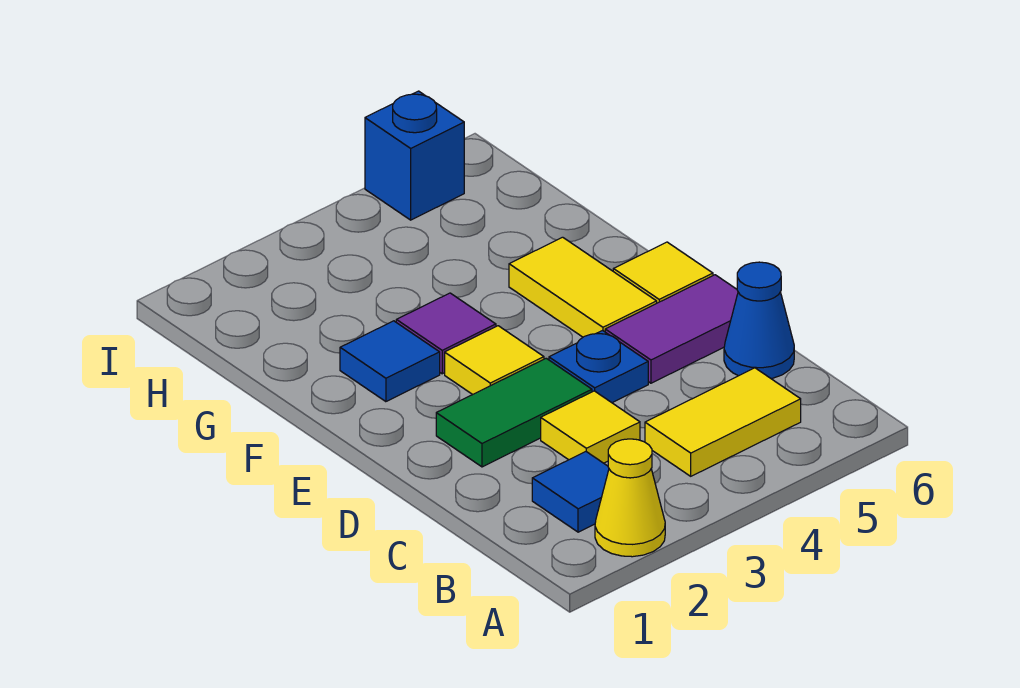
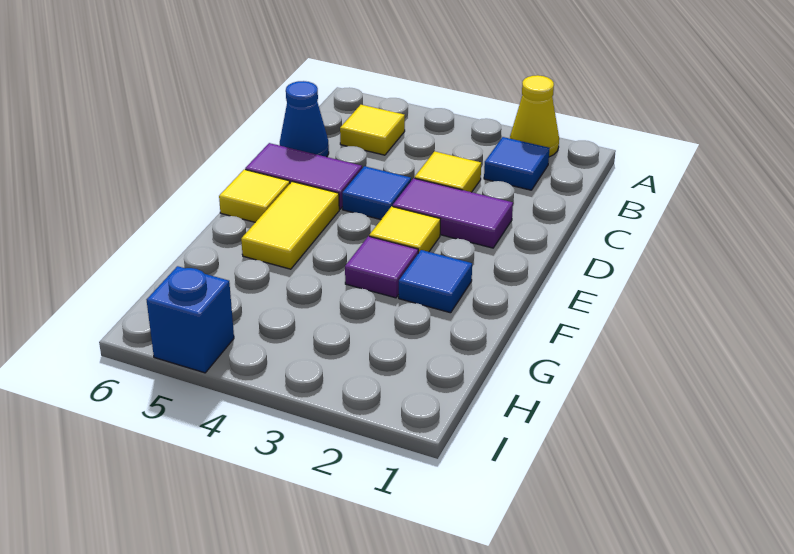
yellow tile B4:B5 level 1 -> yellow tile B5 level 1
green tile D2:D3 level 1 -> purple tile D2:D3 level 1
blue plate D4 level 1 -> blue tile D4 level 1

